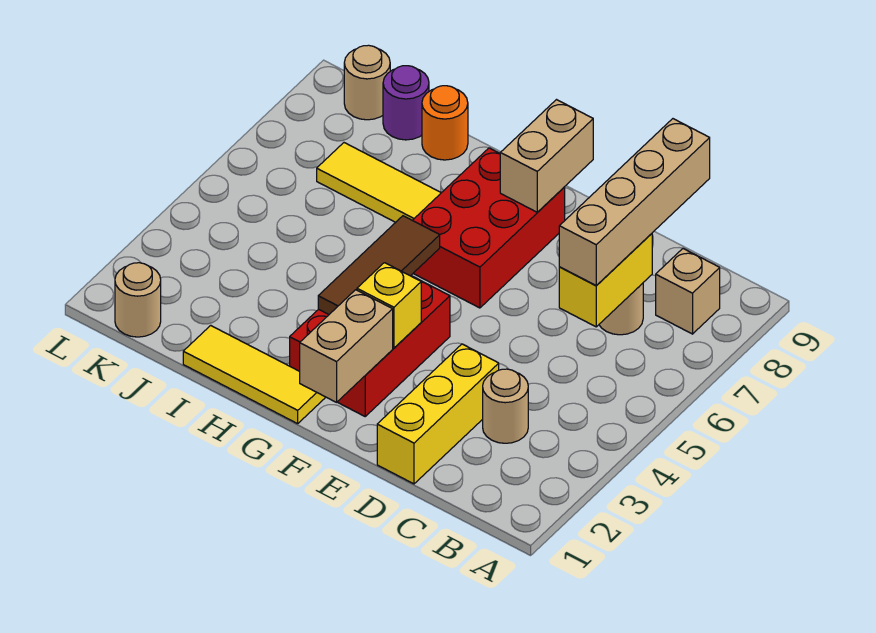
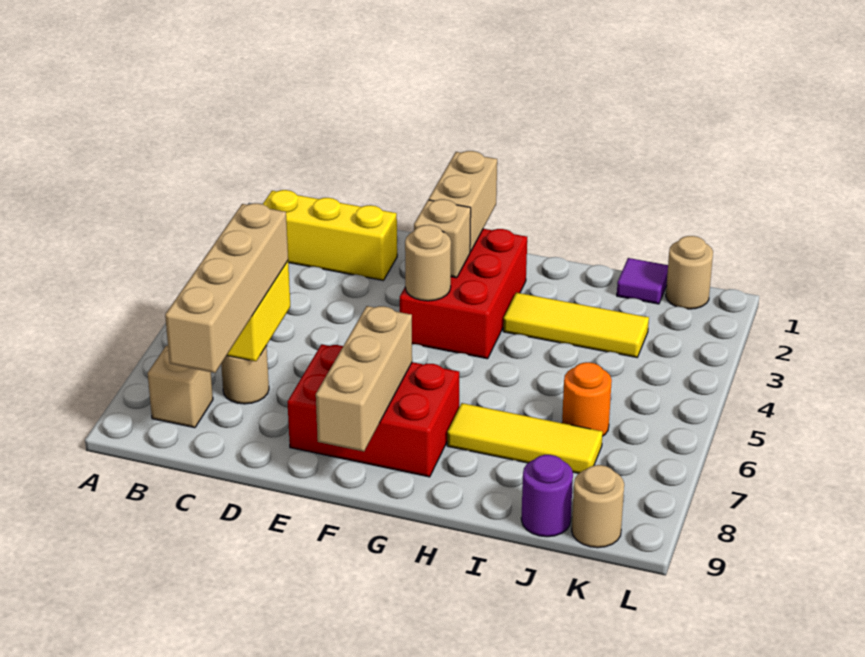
tan round brick C3 level 1 -> tan round brick F4 level 2
yellow brick D1:D3 level 1 -> yellow brick B2:D2 level 1
yellow brick F3 level 2 -> tan brick F3 level 2
red brick F6:G8 level 1 -> red brick E7:G8 level 1
tan brick F8:F9 level 2 -> tan brick F7:F9 level 2
yellow tile G1:I1 level 1 -> yellow tile H3:J3 level 1
brown tile G3:G5 level 2 -> none
orange round brick I9 level 1 -> orange round brick J6 level 1
none -> purple tile J1 level 1

